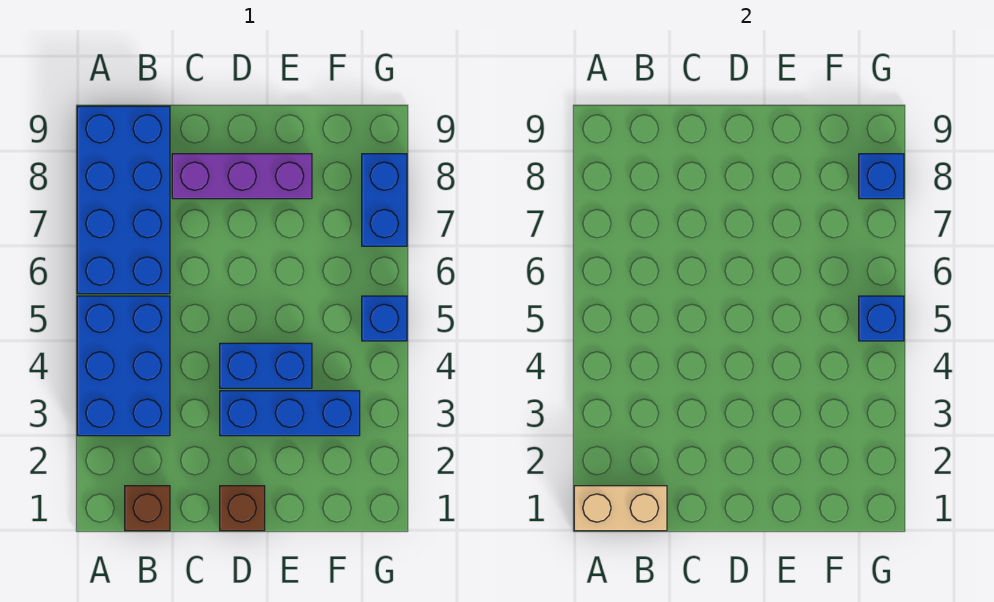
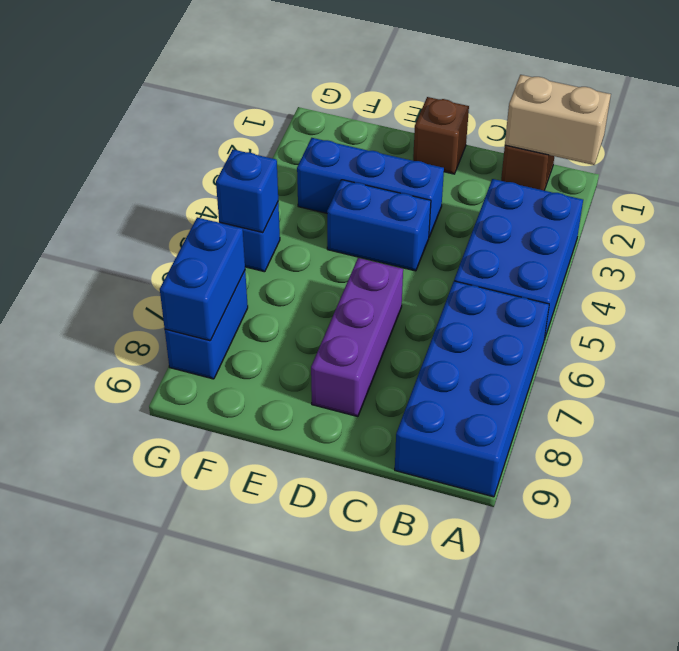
purple brick C8:E8 level 1 -> purple brick D6:D8 level 1
blue brick G8 level 2 -> blue brick G7:G8 level 2

